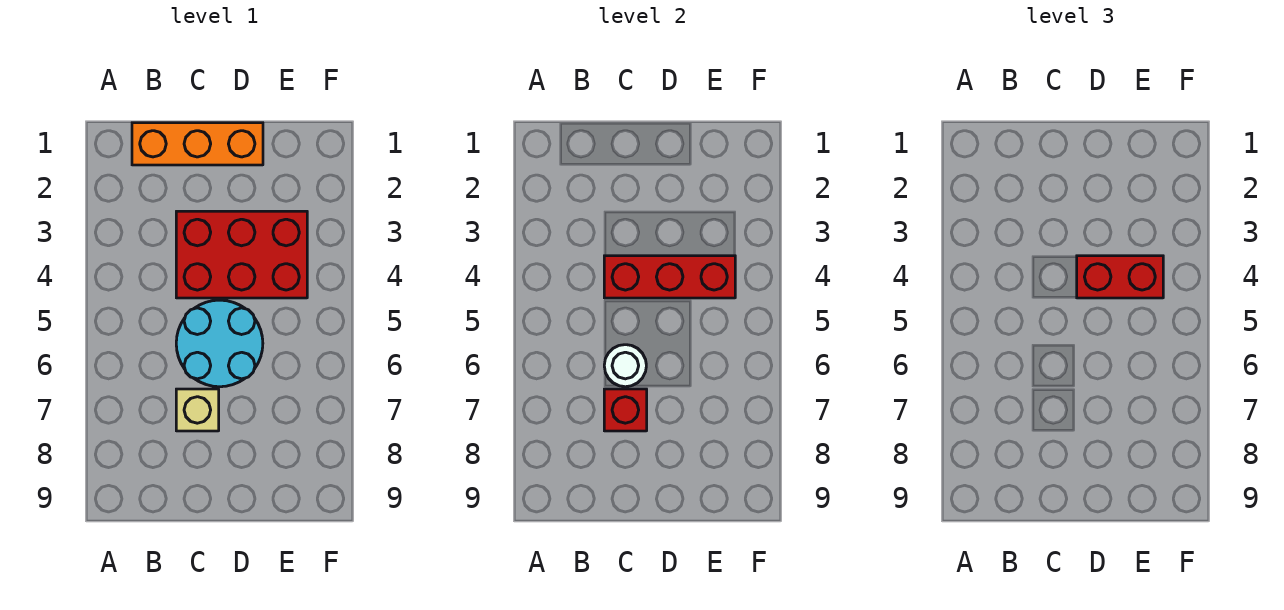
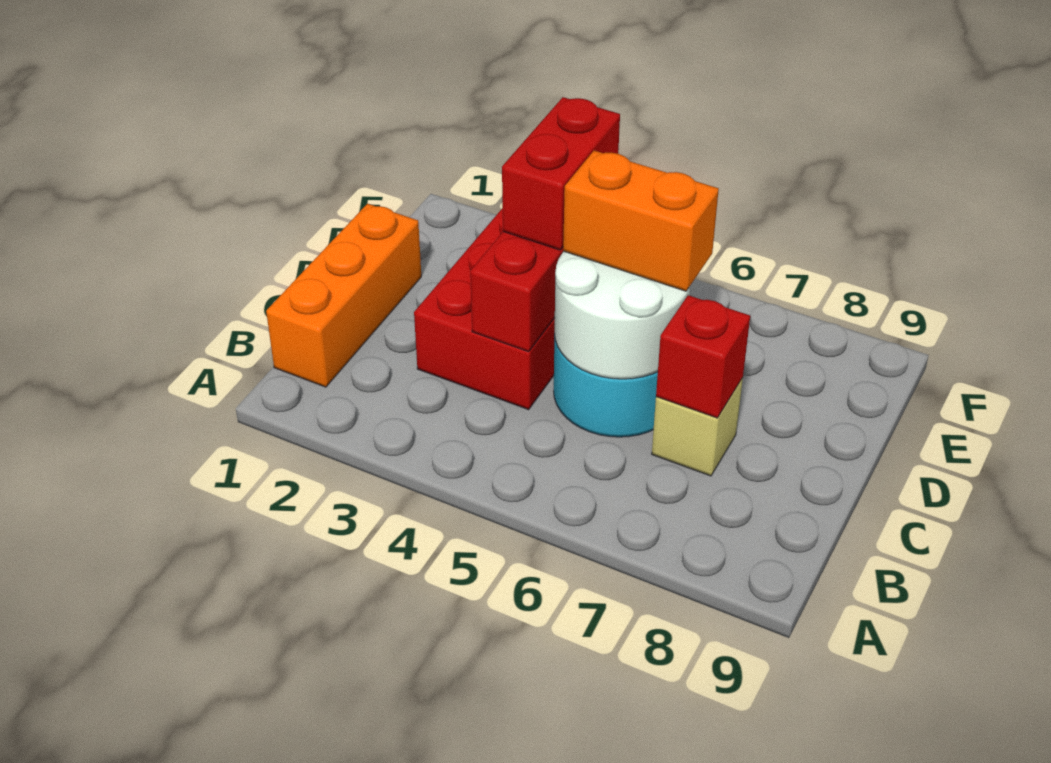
white round brick C6 level 2 -> white round brick C5:D6 level 2
none -> orange brick D5:D6 level 3

